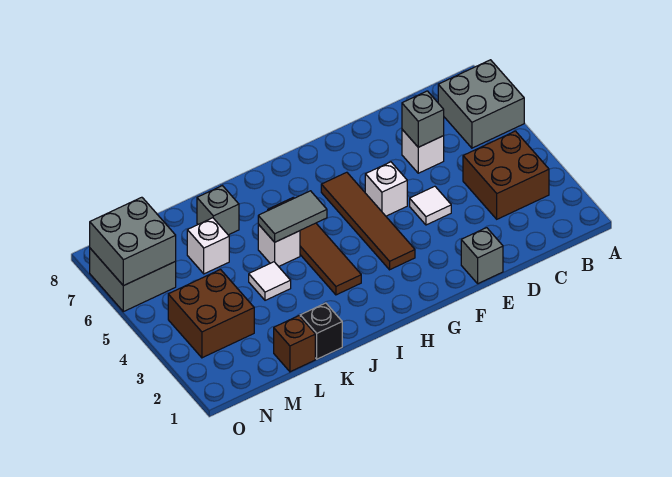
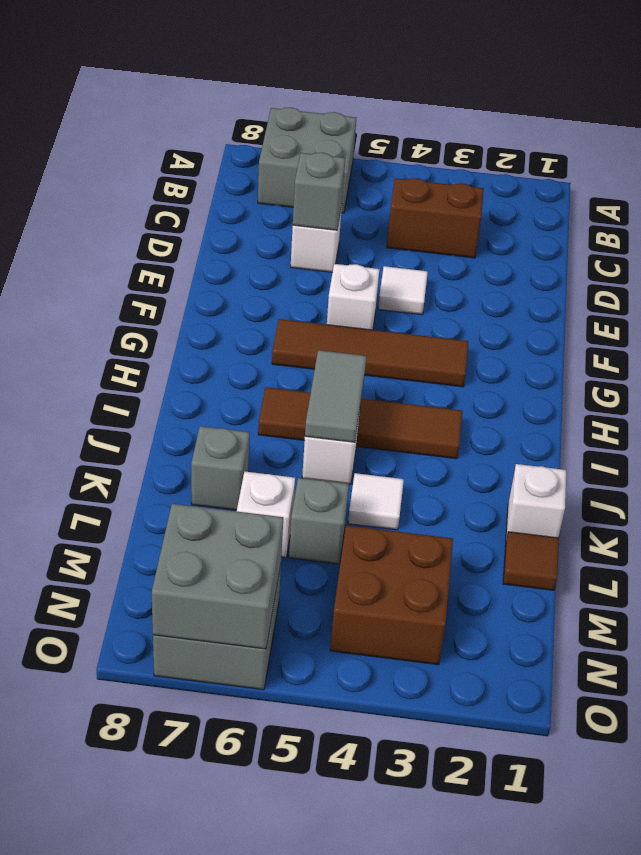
brown brick B3:C4 level 1 -> brown brick C3:C4 level 1
grey brick E1 level 1 -> grey brick L5 level 1
black brick K1 level 1 -> white brick K1 level 1
brown brick L1 level 1 -> brown tile L1 level 1

